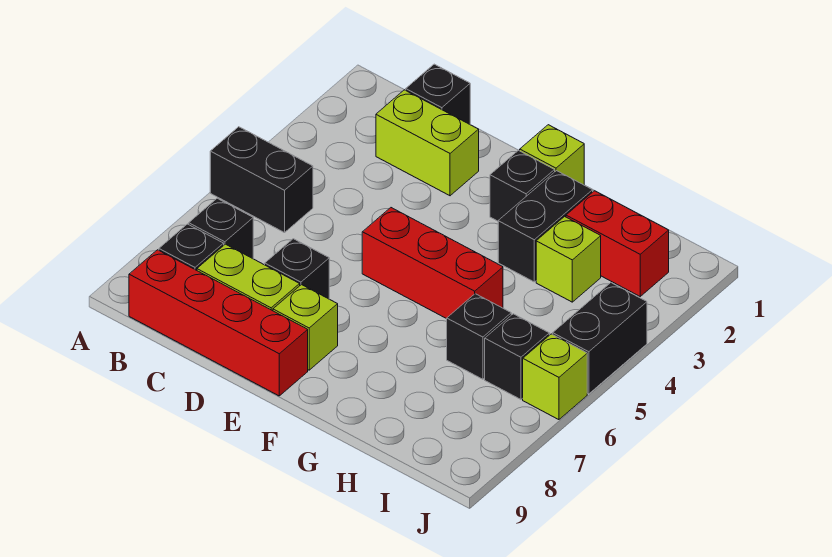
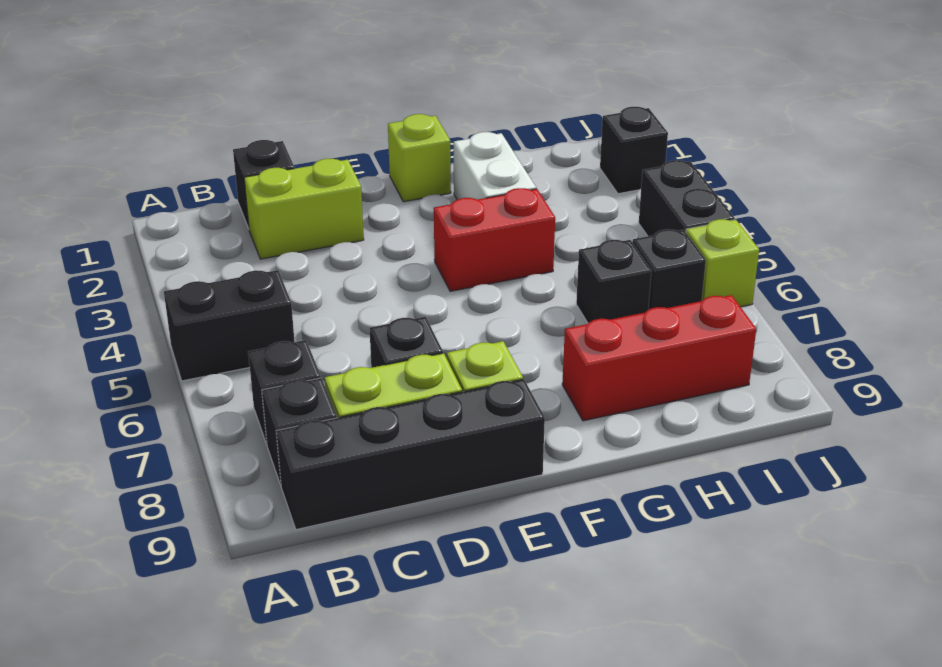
red brick B9:E9 level 1 -> black brick B9:E9 level 1
red brick E5:G5 level 1 -> red brick G8:I8 level 1
black brick F2 level 1 -> black brick J2 level 1
black brick G2:G3 level 1 -> white brick G2:G3 level 1
red brick H2:I2 level 1 -> red brick F4:G4 level 1
lime brick H3 level 1 -> none

